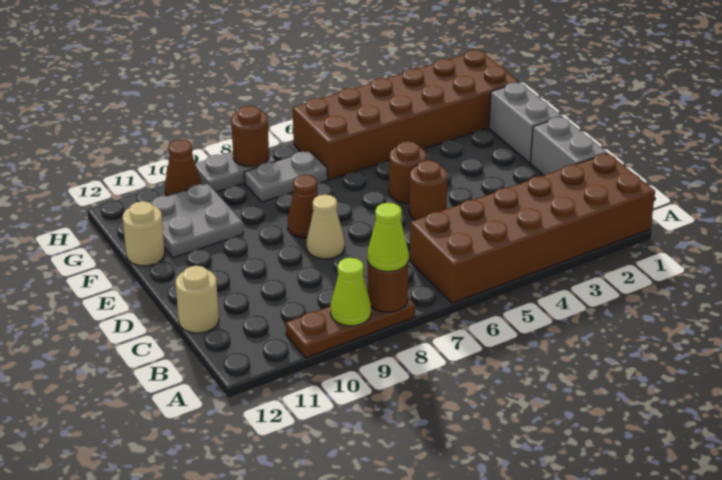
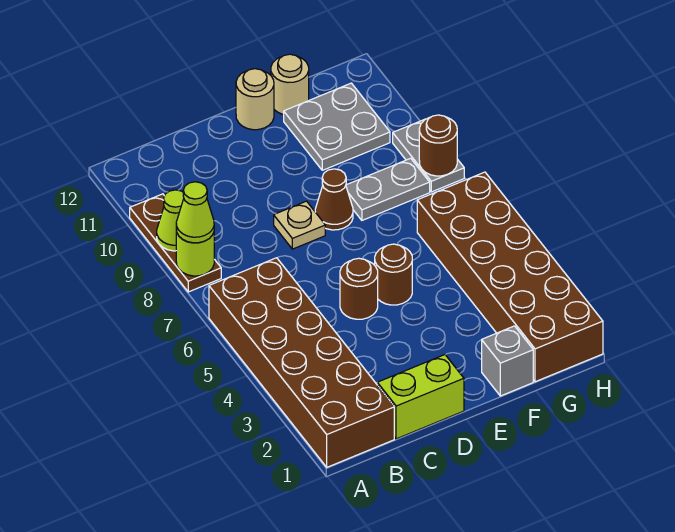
brown round brick A8 level 2 -> lime round brick A8 level 2
grey brick C1:D1 level 1 -> lime brick C1:D1 level 1
tan round brick C12 level 1 -> tan round brick E12 level 1
tan cone D8 level 1 -> tan plate D8 level 1
grey brick E1:F1 level 1 -> grey brick F1 level 1
grey plate G7:G8 level 1 -> grey plate F8:G8 level 1
brown cone H10 level 1 -> none

